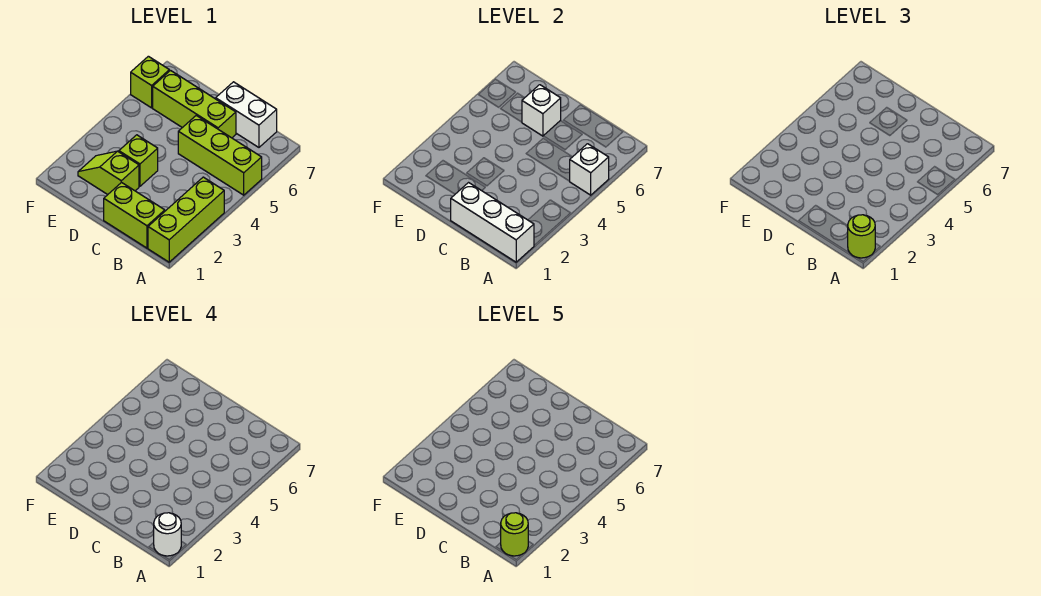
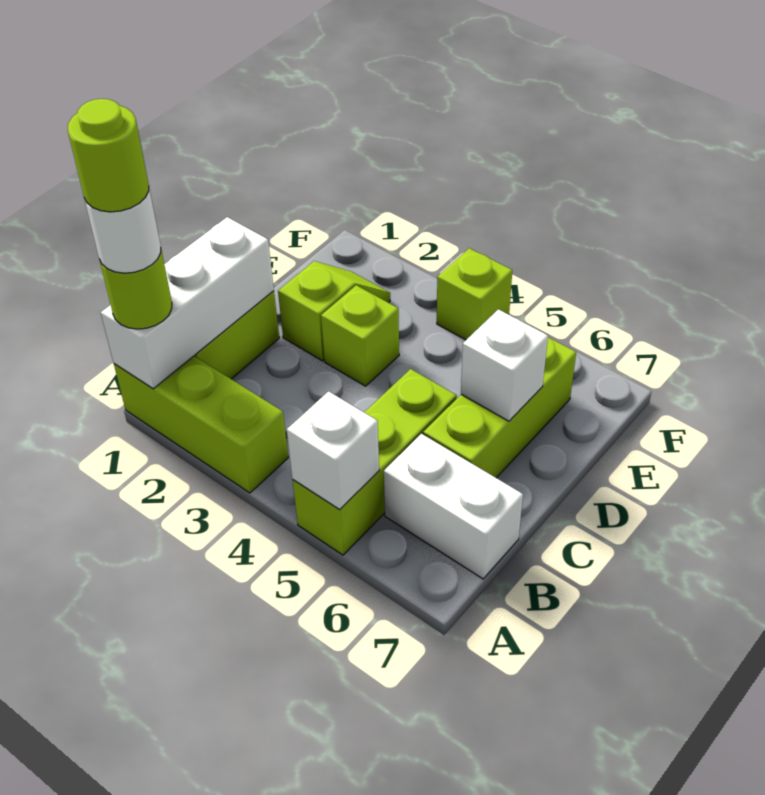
white brick B7:C7 level 1 -> white brick B6:B7 level 1
lime brick F6 level 1 -> lime brick F4 level 1

